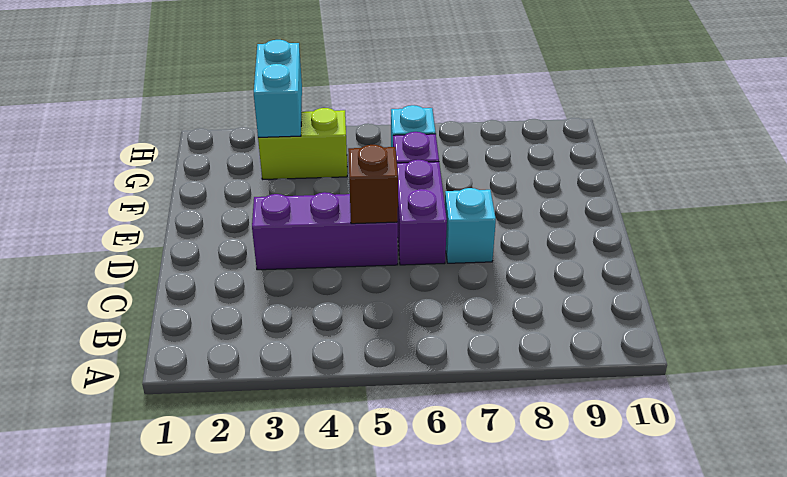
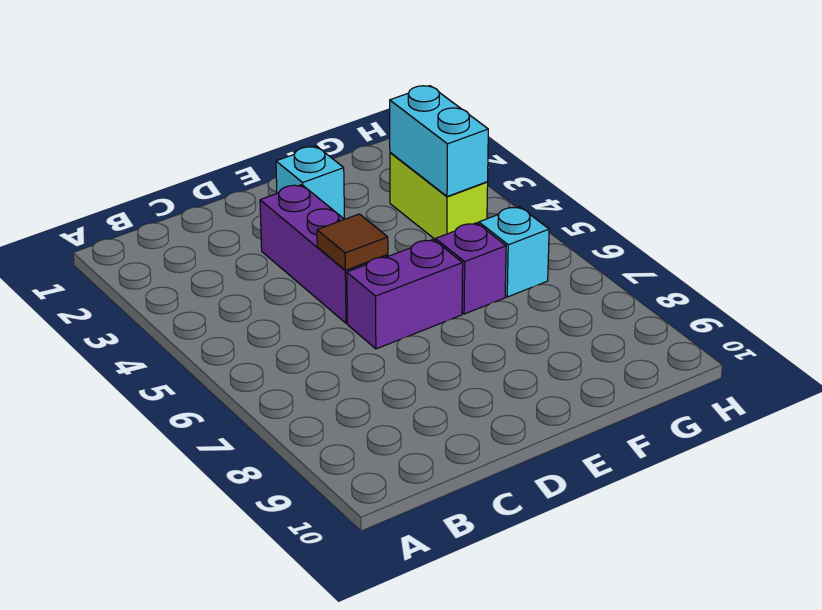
brown brick D5 level 2 -> brown tile D5 level 2
cyan brick D7 level 1 -> cyan brick E2 level 1
cyan brick G3:H3 level 2 -> cyan brick G3:G4 level 2

